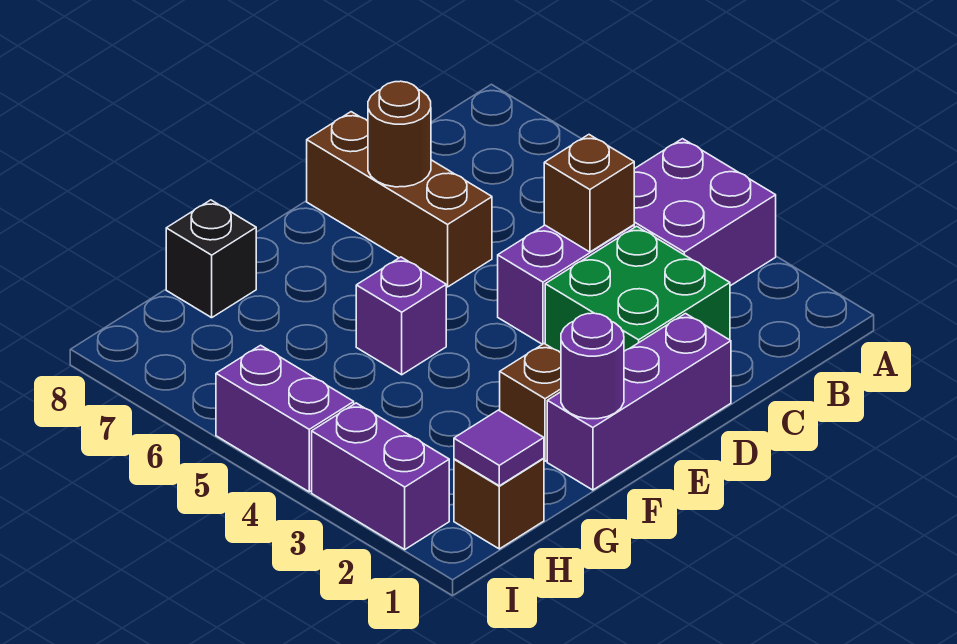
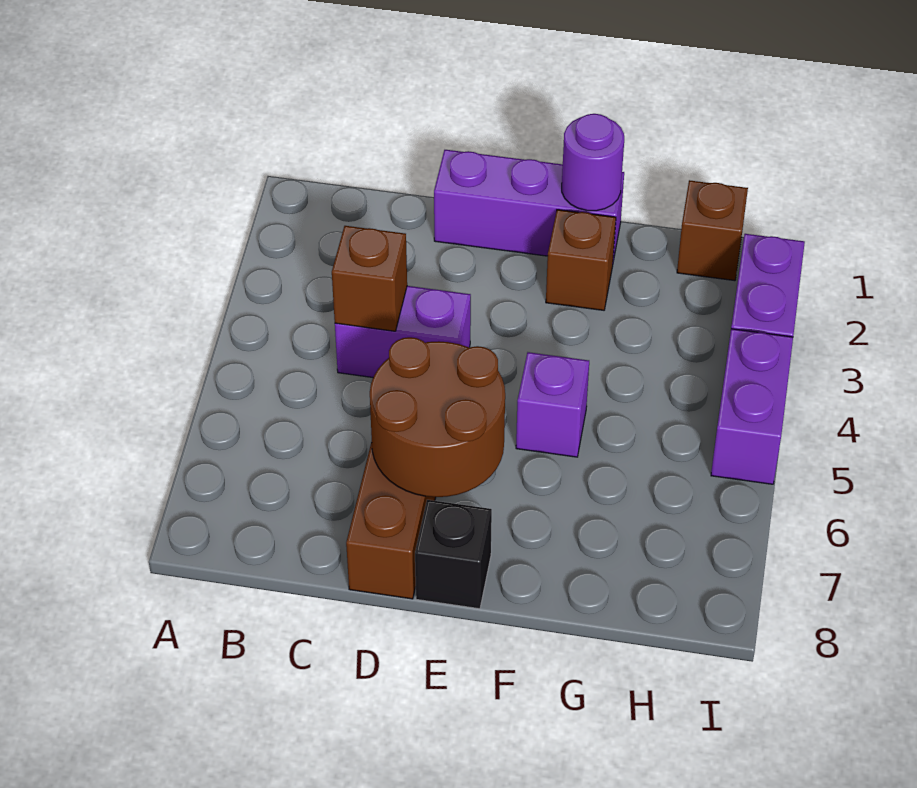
purple brick A3:B4 level 1 -> none
green brick C2:D3 level 1 -> none
brown round brick D7 level 2 -> brown round brick D6:E7 level 2
black brick G8 level 1 -> black brick E8 level 1
purple tile H1 level 2 -> none

